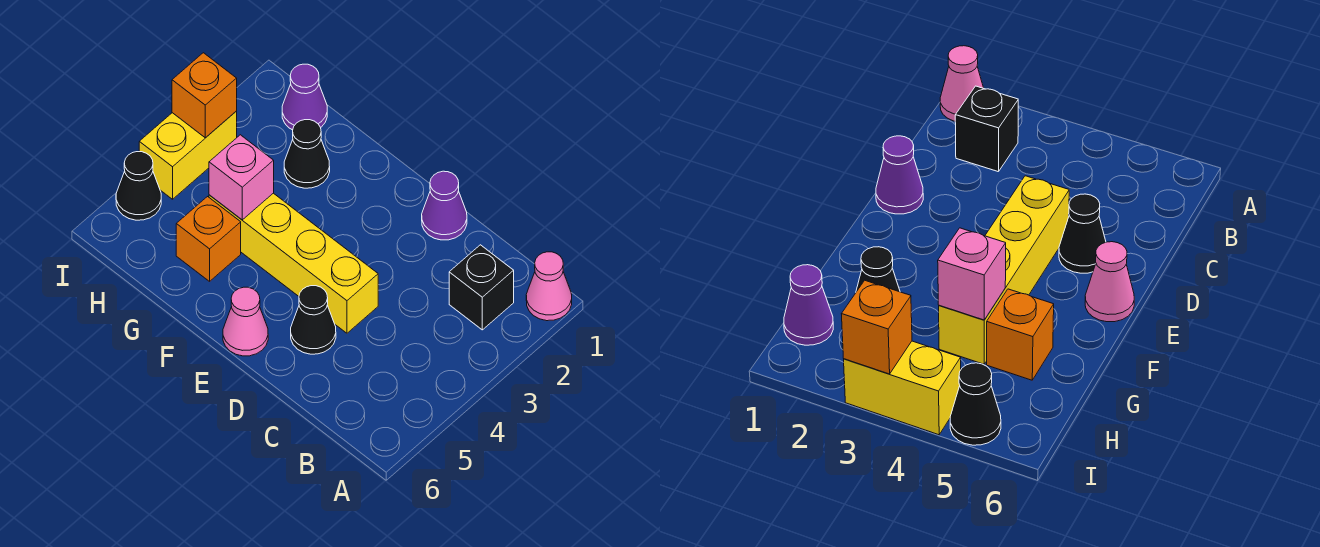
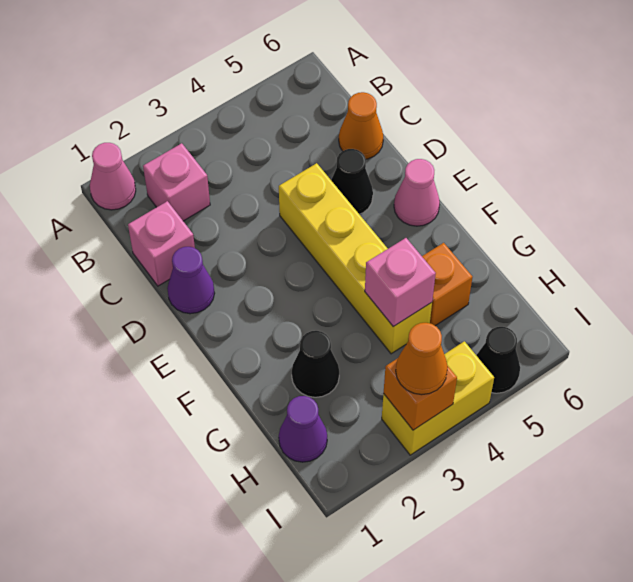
black brick B2 level 1 -> pink brick B2 level 1
none -> pink brick C1 level 1
none -> orange cone C6 level 1
none -> orange cone I3 level 3

